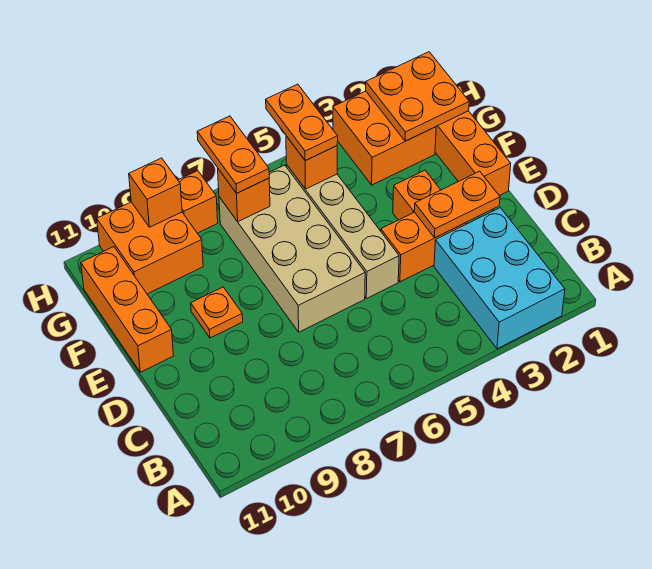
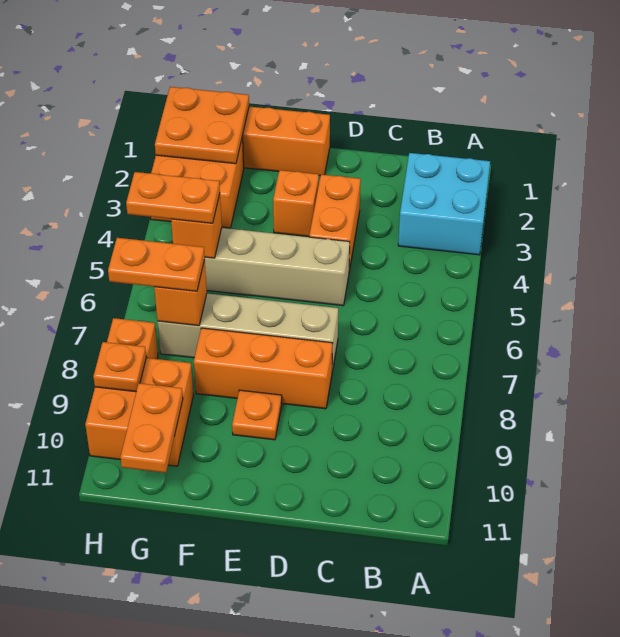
cyan brick A2:C3 level 1 -> cyan brick A2:B3 level 1
orange plate D2:D3 level 2 -> orange plate G10:G11 level 2
tan brick D6:G7 level 1 -> tan brick D7:G7 level 1
orange brick E11:G11 level 1 -> orange brick D8:F8 level 1
orange brick H9 level 2 -> orange plate H9 level 2

